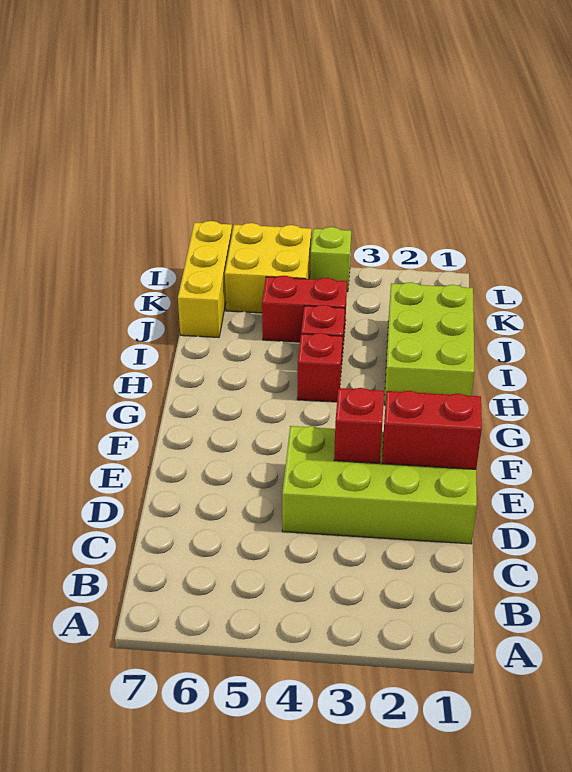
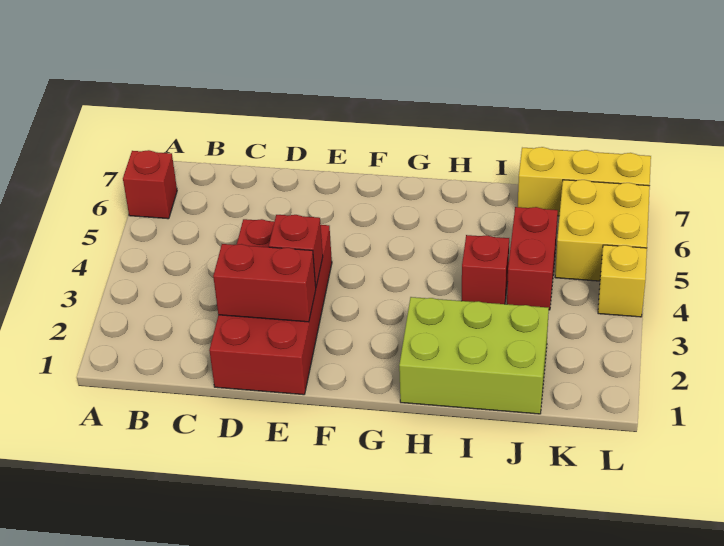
lime brick D1:E4 level 1 -> red brick D1:E4 level 1
red brick E1:E2 level 2 -> red brick D2:E2 level 2
red brick H4 level 1 -> red brick A6 level 1
lime brick L4 level 1 -> yellow brick L4 level 1

